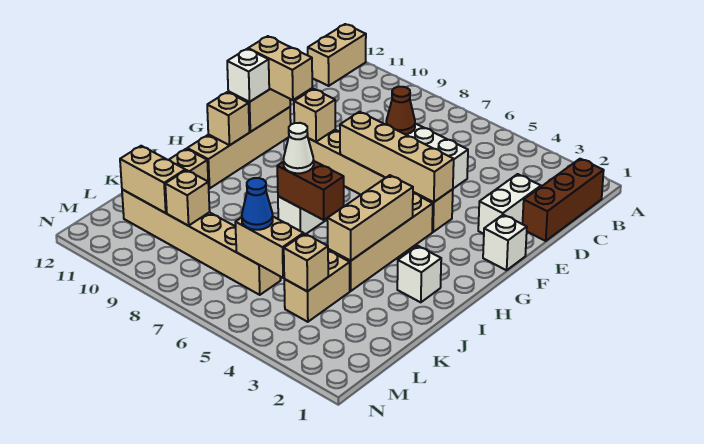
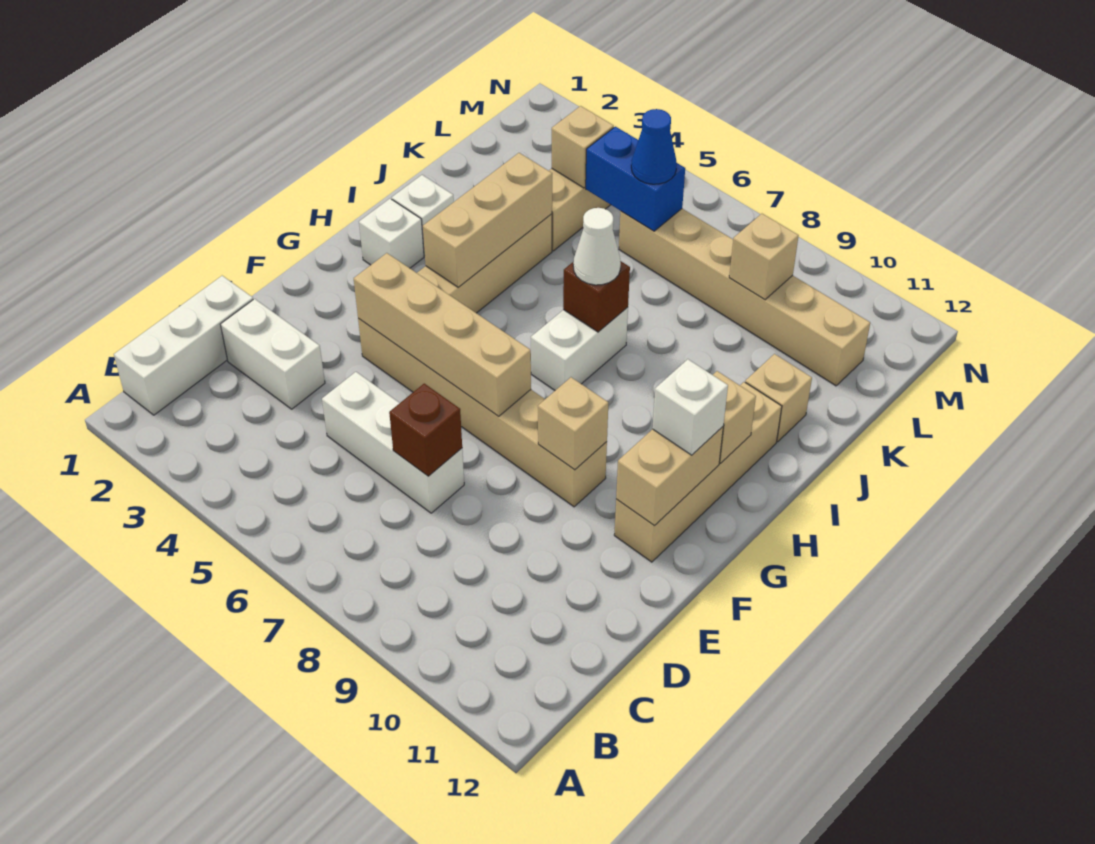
tan brick A12:B12 level 1 -> none
brown brick B1:D1 level 1 -> white brick B1:D1 level 1
white brick D2:E2 level 1 -> white brick D2:D3 level 1
brown cone D7 level 2 -> brown brick D7 level 2
white brick F1 level 1 -> white brick H2 level 1
tan brick F10:F11 level 3 -> none
brown brick I6:I7 level 2 -> brown brick I7 level 2
tan brick L5:L6 level 2 -> blue brick L5:L6 level 2
tan brick L10:L11 level 2 -> none

